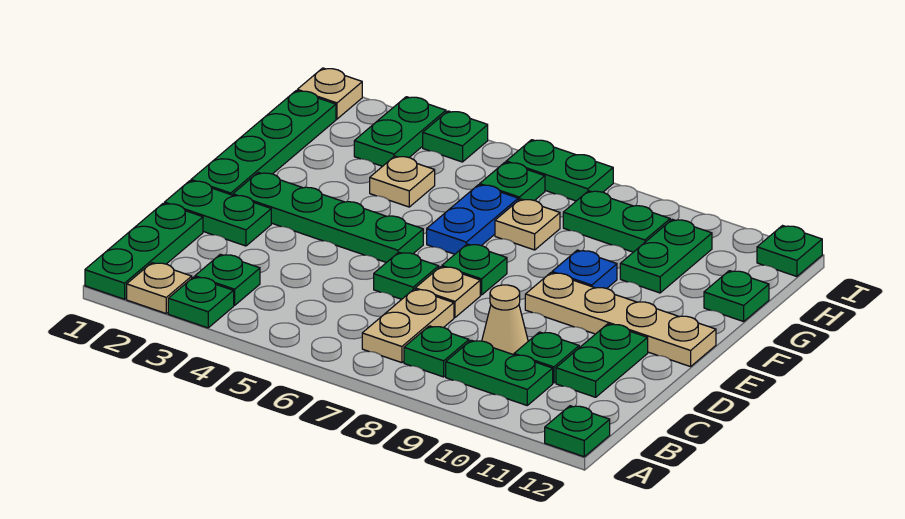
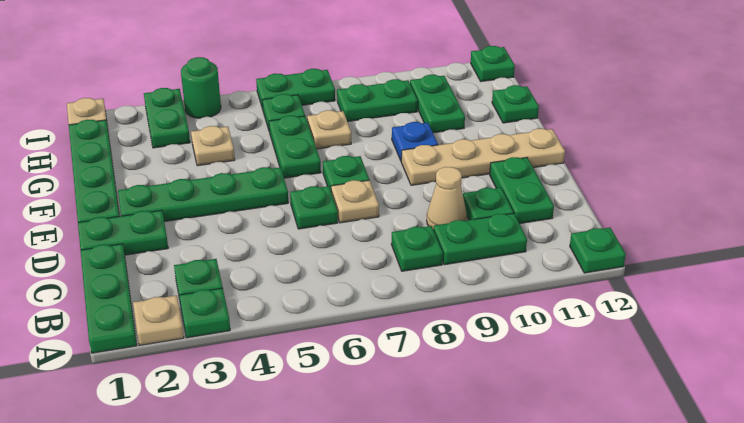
tan plate B7:C7 level 1 -> none
blue plate F6:G6 level 1 -> green plate F6:G6 level 1
green plate I4 level 1 -> green round brick I4 level 1

